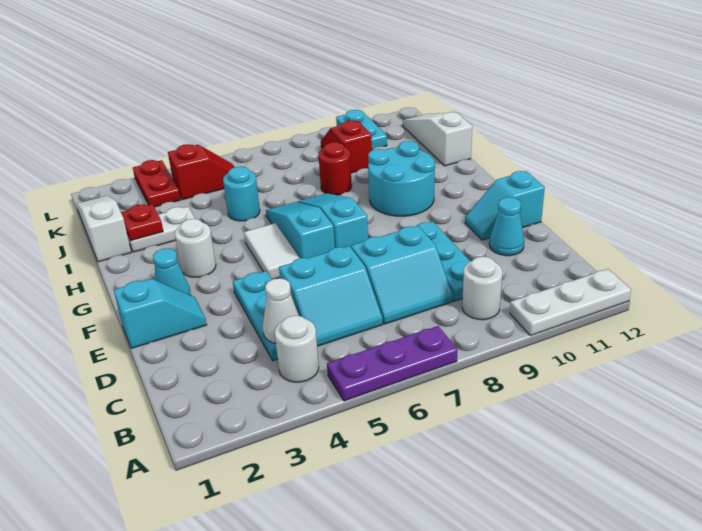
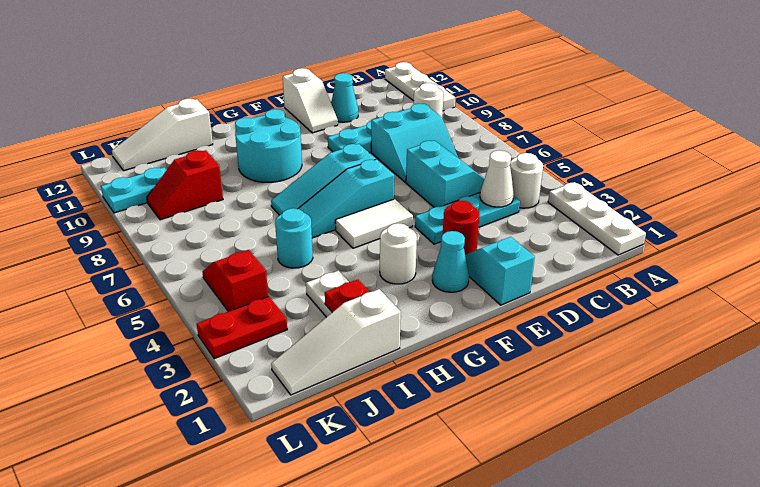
none -> white plate A1:A3 level 1
purple plate A5:A7 level 1 -> none
cyan slope C7:D8 level 1 top D -> cyan slope C7:D8 level 1 top 8
cyan slope E11:E12 level 1 top 12 -> white slope E11:E12 level 1 top 12
red round brick I8 level 1 -> red round brick E3 level 1

